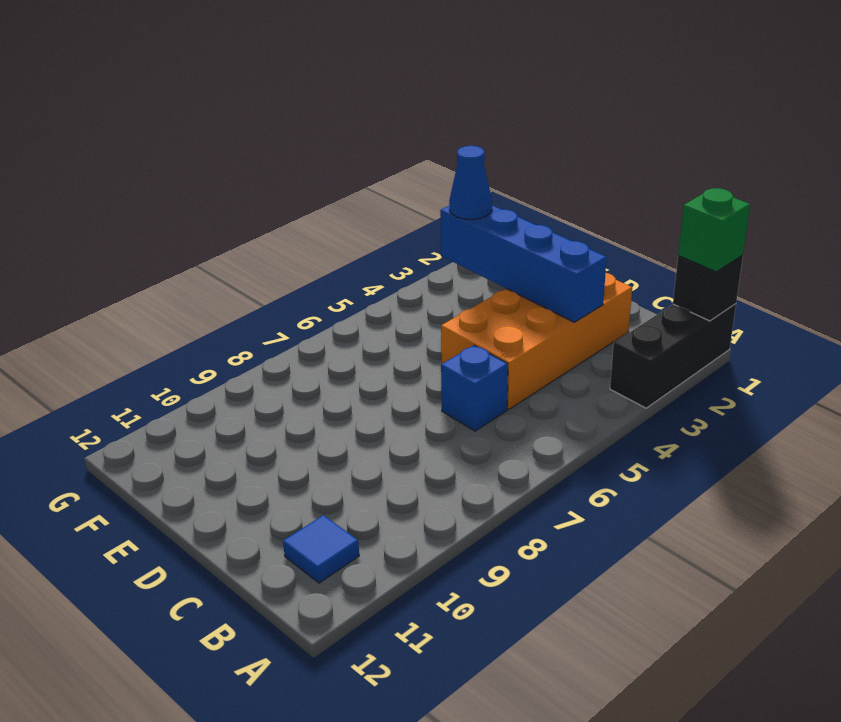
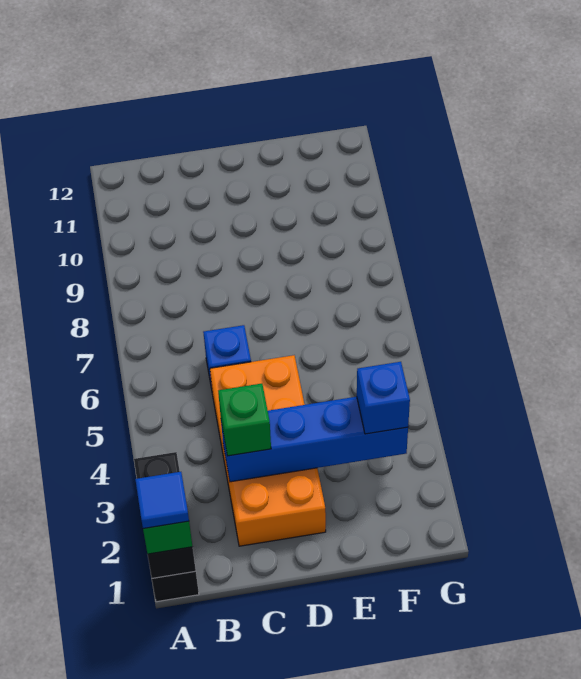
blue tile B11 level 1 -> blue tile A1 level 4
none -> green brick C3 level 3
blue cone F3 level 3 -> blue brick F3 level 3

